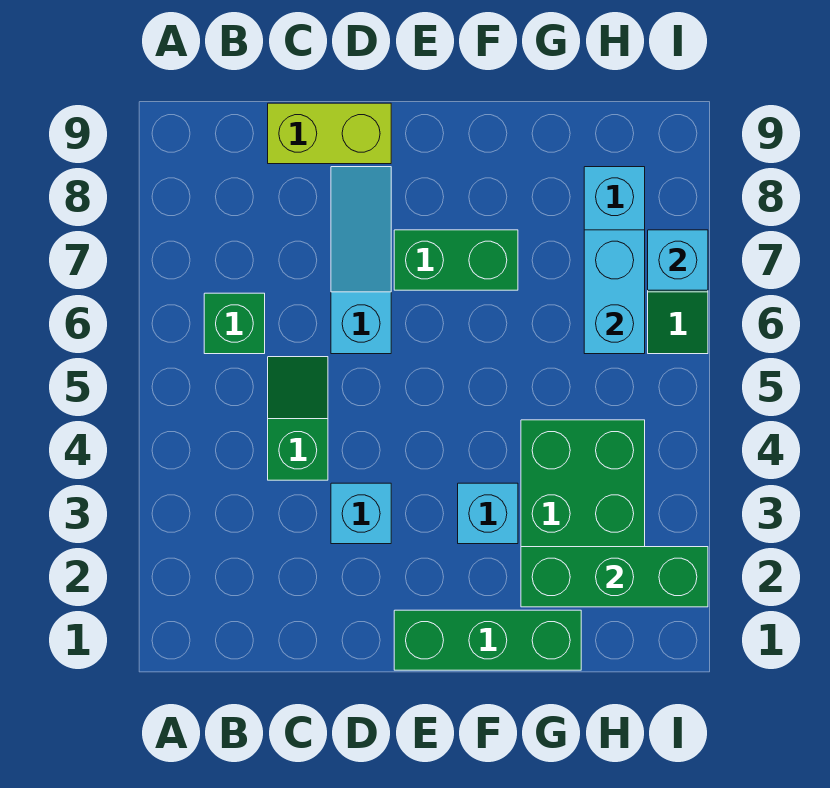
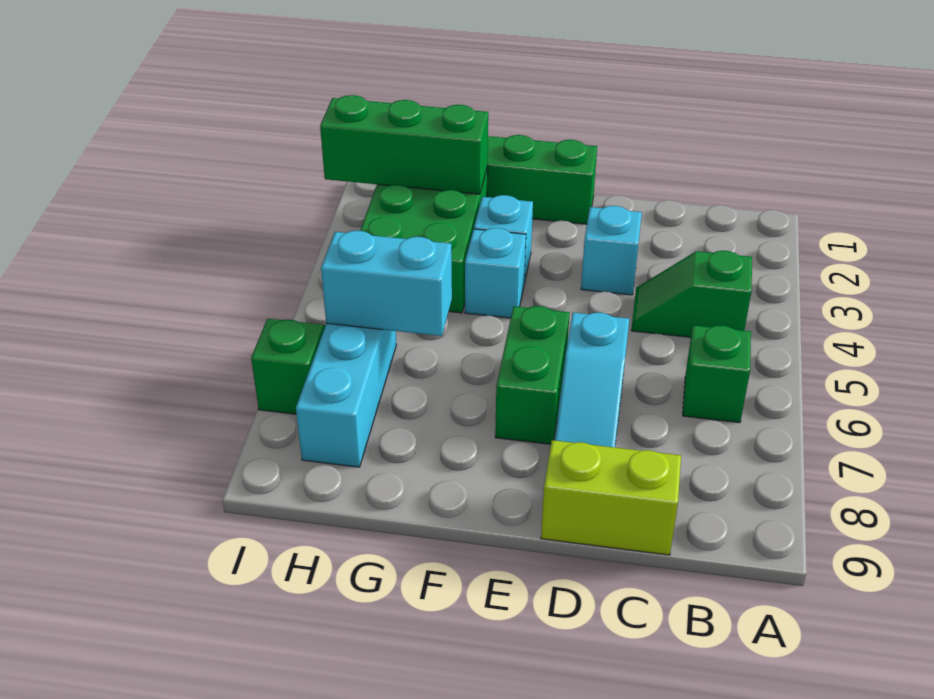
green slope C4:C5 level 1 top 4 -> green slope B4:C4 level 1 top B
green brick E7:F7 level 1 -> green brick E6:E7 level 1
cyan brick H6:H7 level 2 -> cyan brick G6:H6 level 2
cyan brick I7 level 2 -> cyan brick F4 level 1

